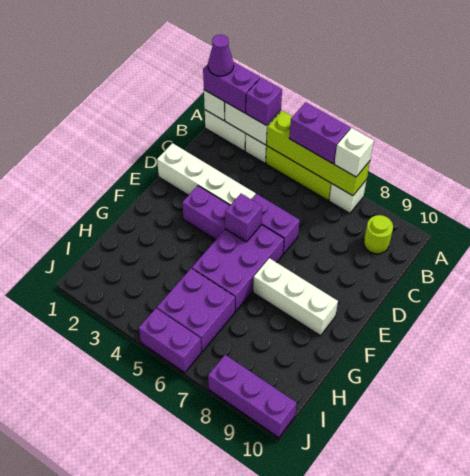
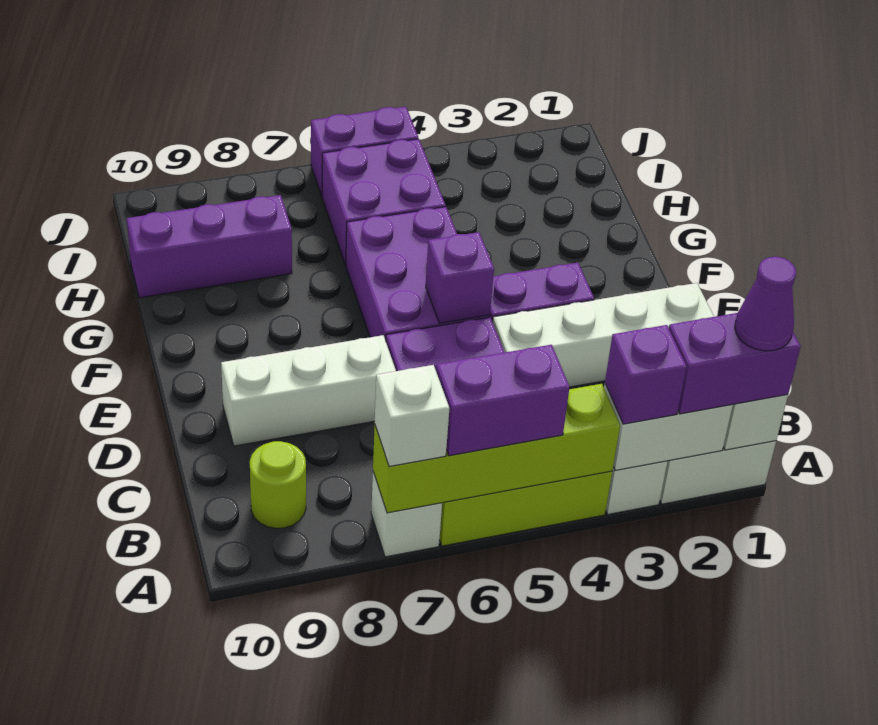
white brick F7:F9 level 1 -> white brick D7:D9 level 1
purple brick J8:J10 level 1 -> purple brick H8:H10 level 1

